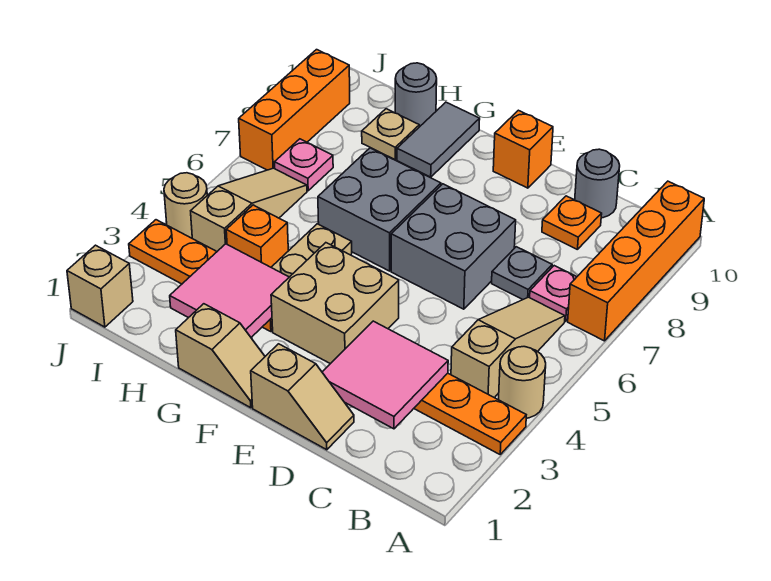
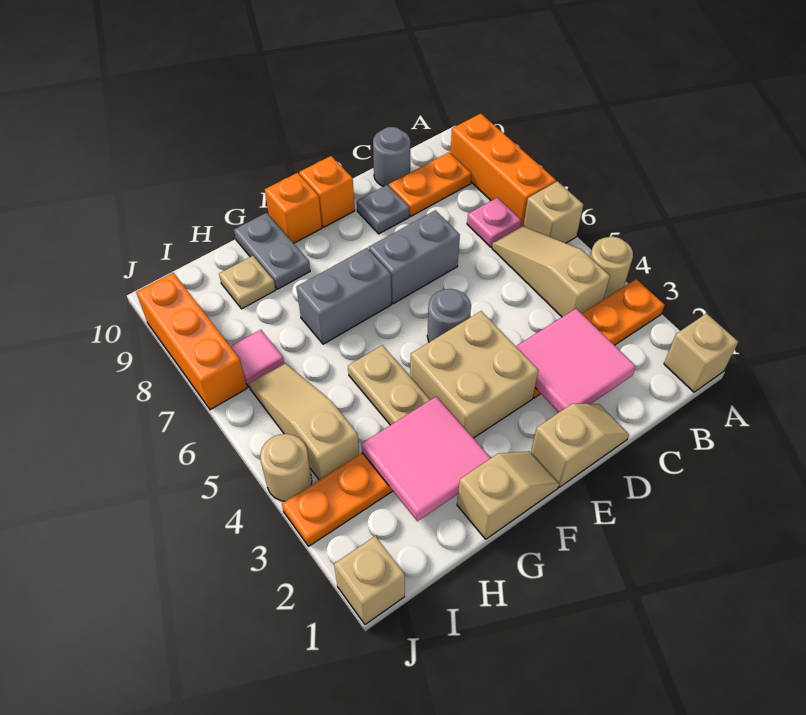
none -> tan brick A1 level 1
none -> tan brick A6 level 1
orange brick A7:A10 level 1 -> orange brick A7:A9 level 1
grey plate C7 level 1 -> grey plate D9 level 1
orange plate C9 level 1 -> orange plate B9:C9 level 1
grey brick D6:E7 level 1 -> grey brick D7:E7 level 1
grey brick F6:G7 level 1 -> grey brick F7:G7 level 1
grey tile G9:G10 level 1 -> grey plate G9:G10 level 1
orange brick H4 level 1 -> orange brick F10 level 1
grey round brick H10 level 1 -> grey round brick E5 level 1
pink plate I7 level 1 -> pink tile I7 level 1

